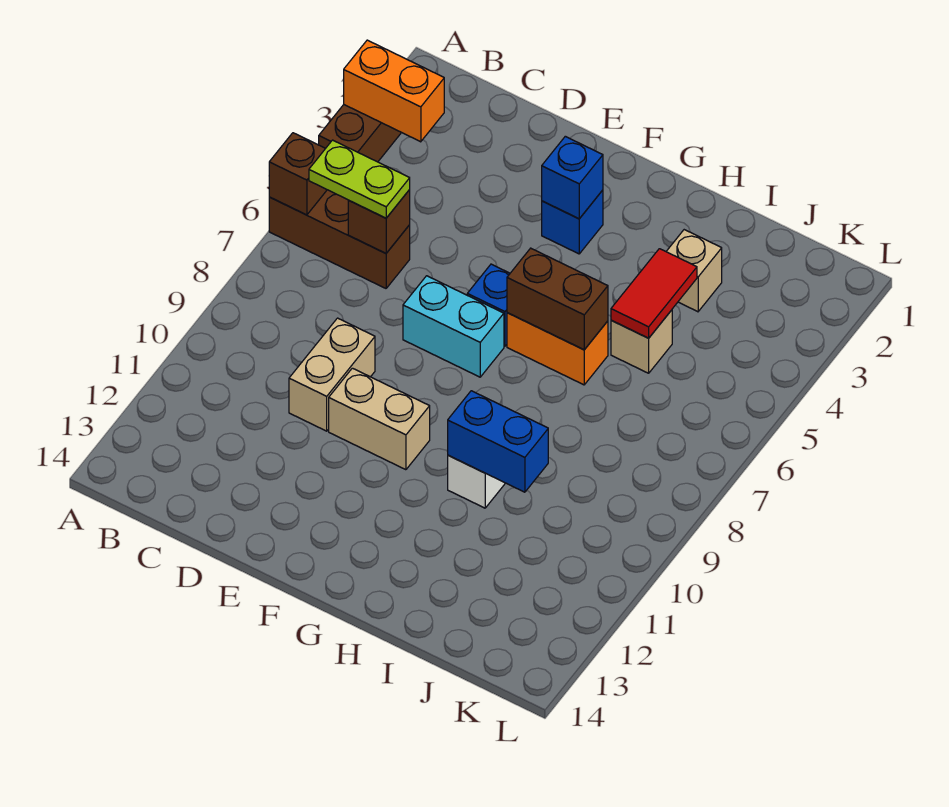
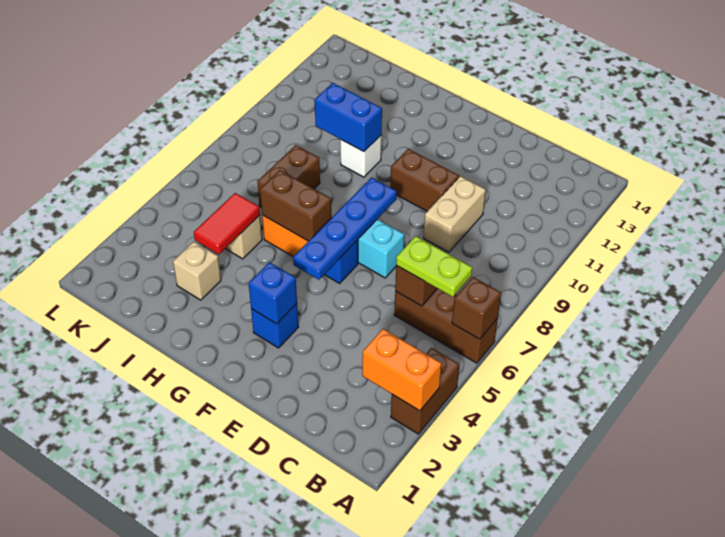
tan brick E10:F10 level 1 -> brown brick E10:F10 level 1
none -> blue plate F5:F8 level 2
none -> brown brick I7:I8 level 1

